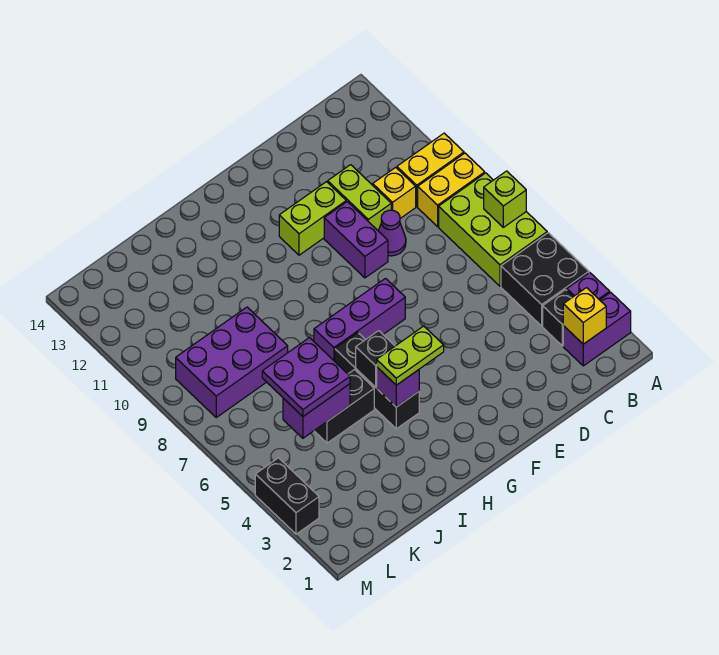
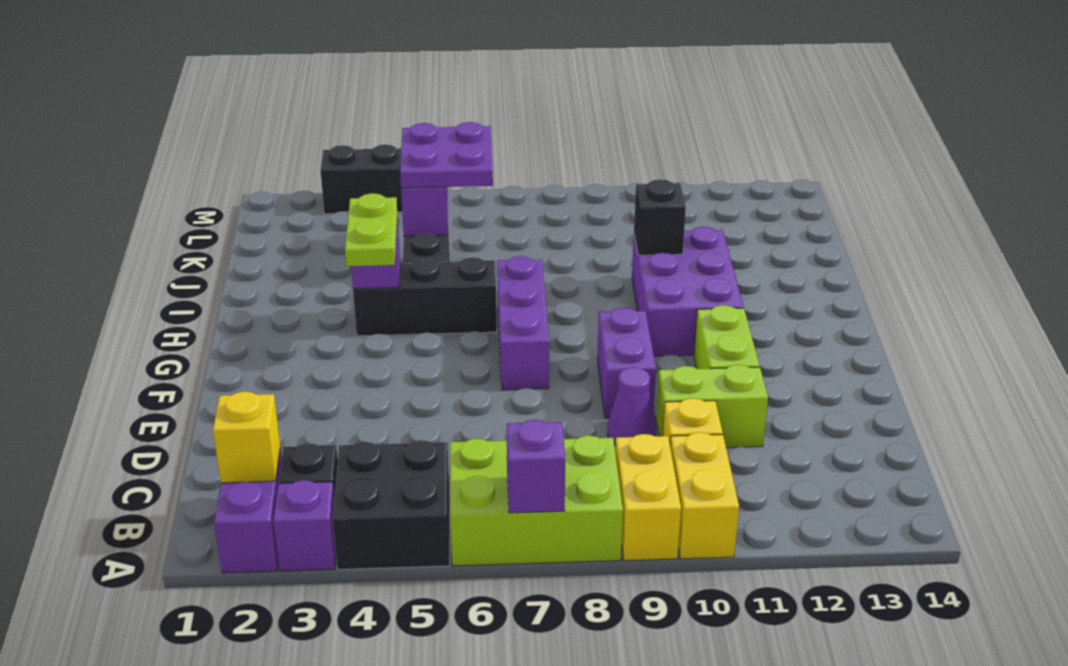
lime brick A7 level 2 -> purple brick A7 level 2
purple brick E9:E10 level 1 -> purple brick E9:F9 level 1
black brick H5 level 2 -> black brick I10 level 2
purple brick J8:L9 level 1 -> purple brick G10:I11 level 1

